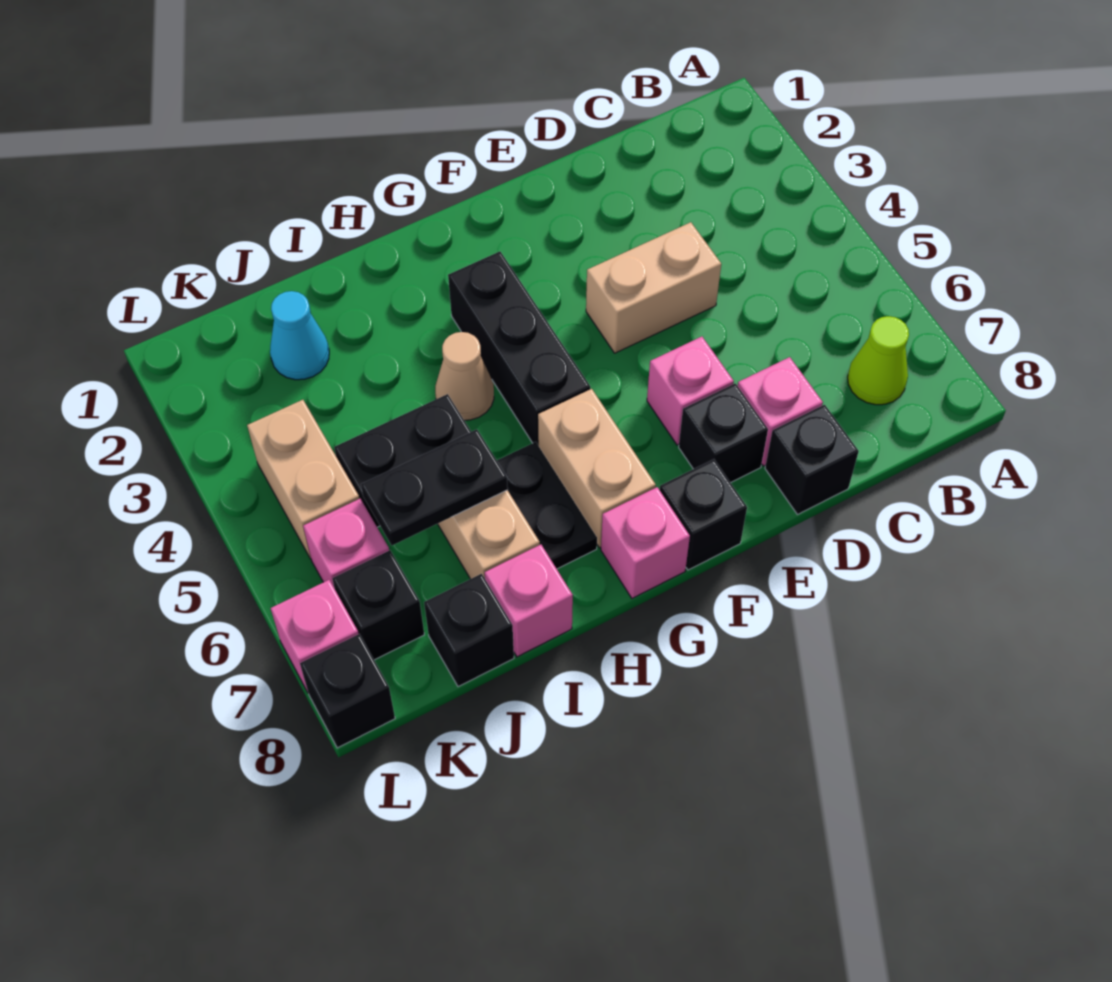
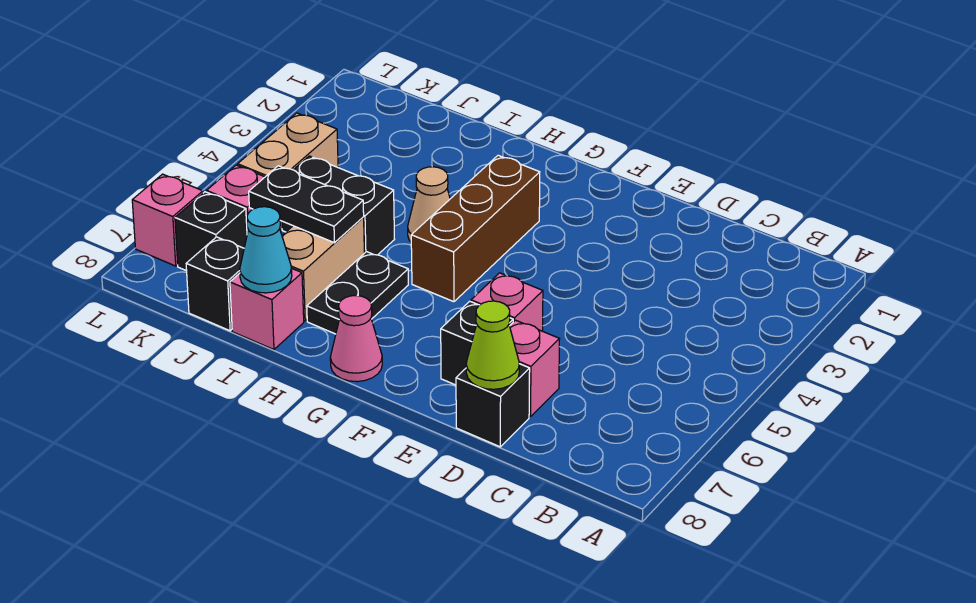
lime cone B7 level 1 -> lime cone D8 level 2
tan brick D4:E4 level 1 -> none
black brick F8 level 1 -> none
black brick G3:G5 level 1 -> brown brick G3:G5 level 1
tan brick G6:G7 level 1 -> none
pink brick G8 level 1 -> pink cone G8 level 1
cyan cone J2 level 1 -> cyan cone I8 level 2
black brick L8 level 1 -> none

